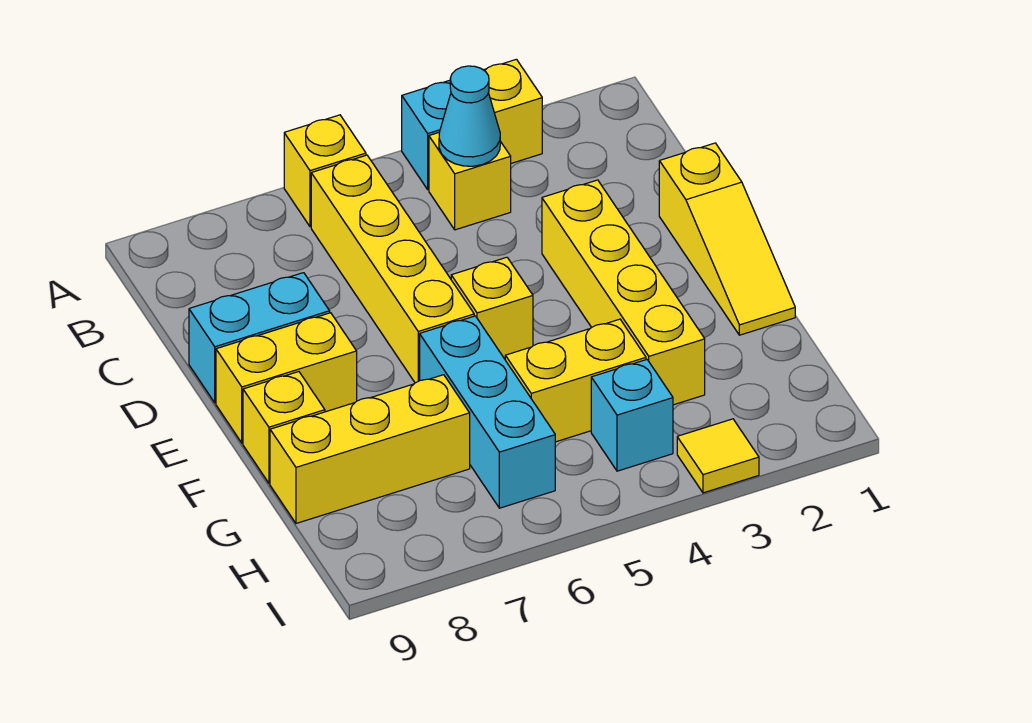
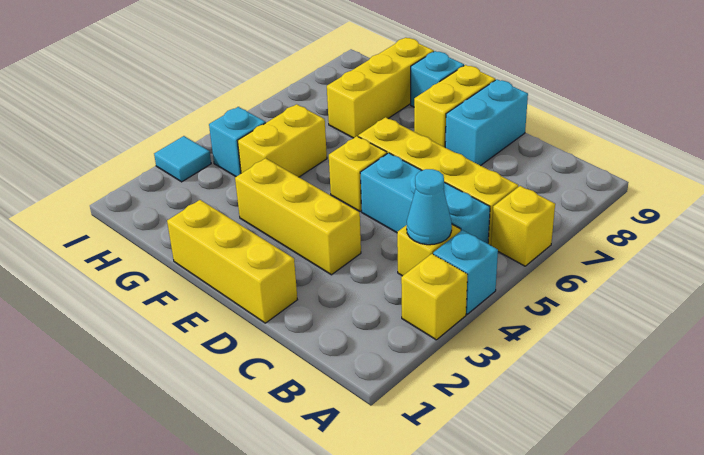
yellow slope D1:F1 level 1 top D -> yellow brick D1:F1 level 1
yellow brick D3:G3 level 1 -> yellow brick D3:F3 level 1
cyan brick F6:H6 level 1 -> cyan brick B5:D5 level 1
yellow brick F9 level 1 -> cyan brick F9 level 1
yellow tile I3 level 1 -> cyan tile I3 level 1

